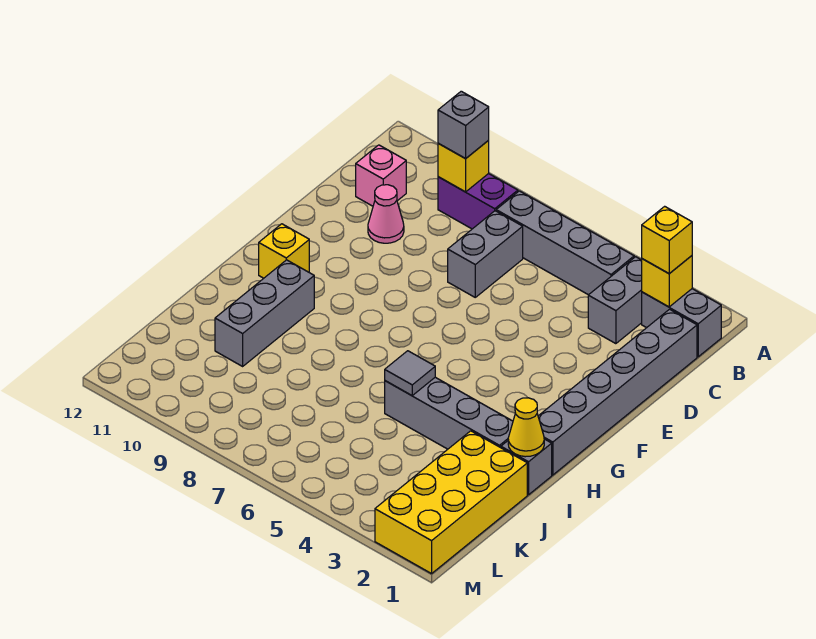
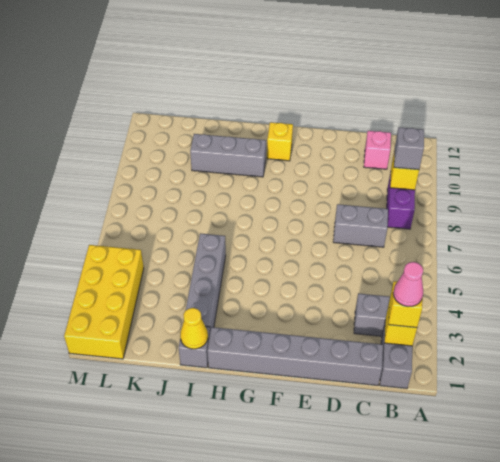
grey brick B4:B7 level 1 -> none
pink cone D10 level 1 -> pink cone B2 level 4
grey tile I5 level 2 -> none
yellow brick J1:M2 level 1 -> yellow brick L1:M4 level 1

